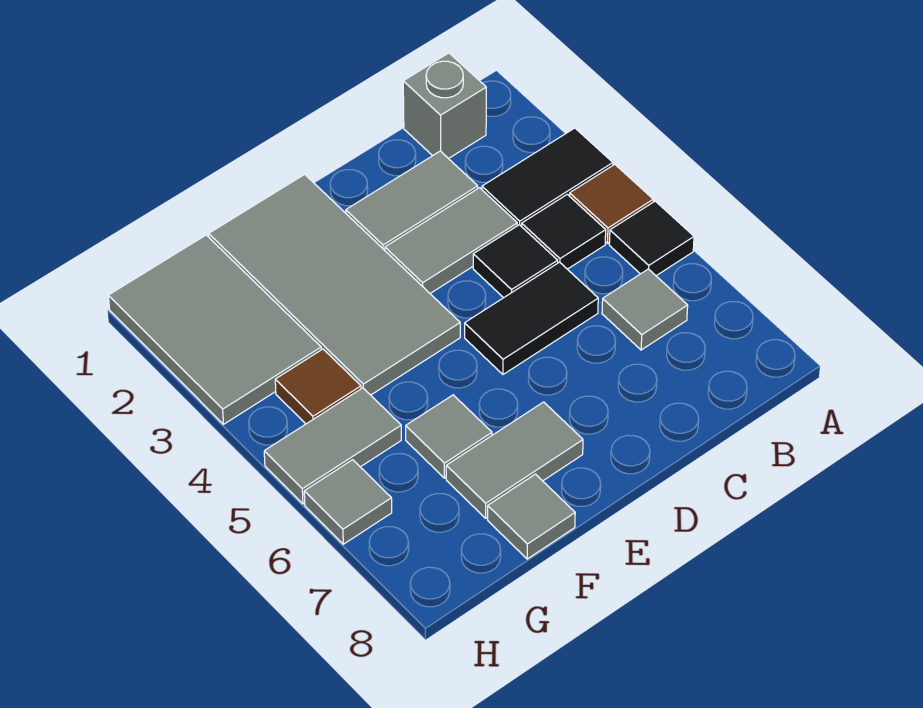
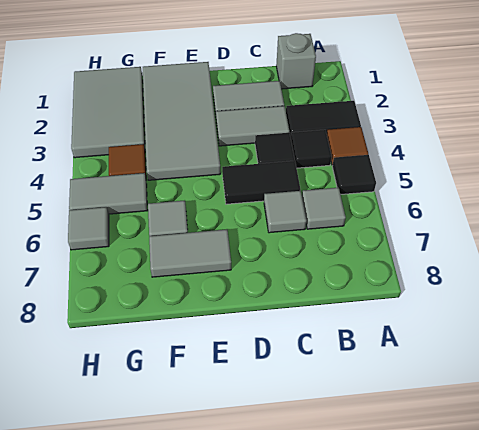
grey tile F8 level 1 -> grey tile C6 level 1

